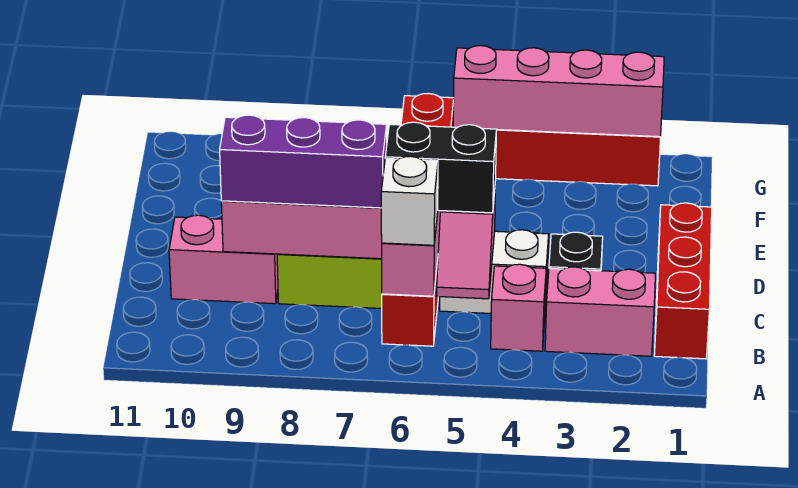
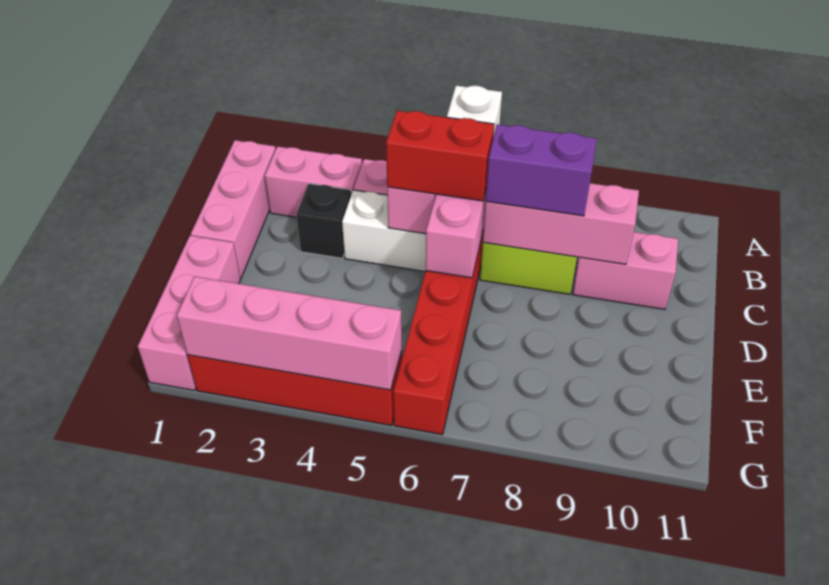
red brick B1:D1 level 1 -> pink brick B1:D1 level 1
black brick C5:C6 level 3 -> red brick C5:C6 level 3
purple brick C7:C9 level 3 -> purple brick C7:C8 level 3
none -> pink brick E1:G1 level 1

